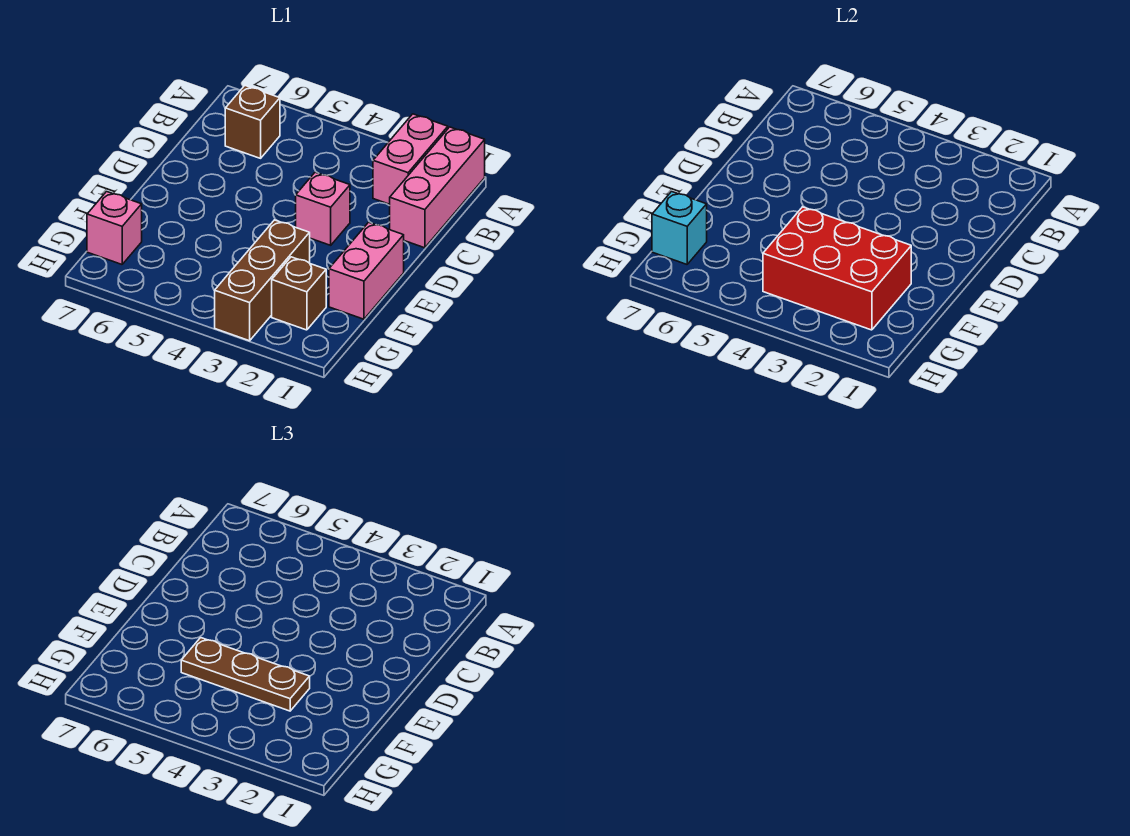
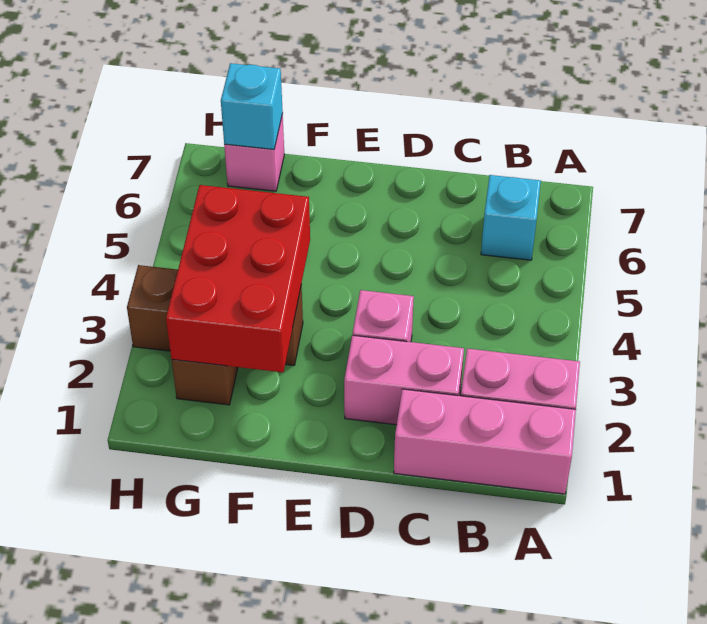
brown brick B6 level 1 -> cyan brick B6 level 1
pink brick E1:F1 level 1 -> pink brick C2:D2 level 1
brown plate F3:F5 level 3 -> none

